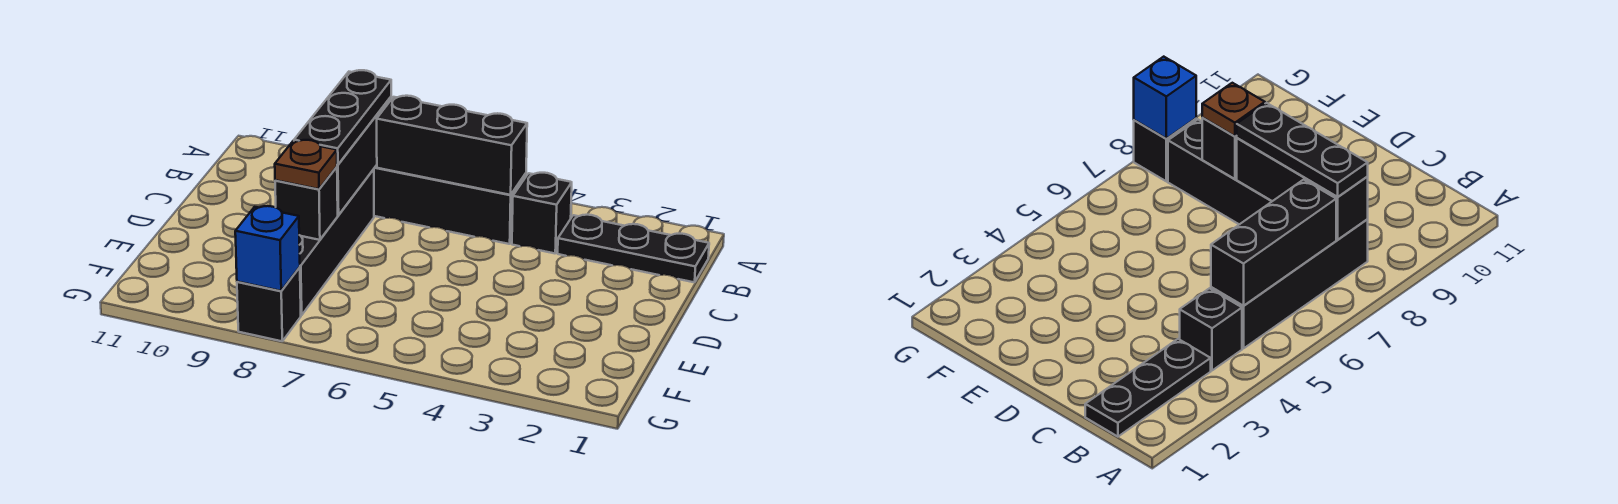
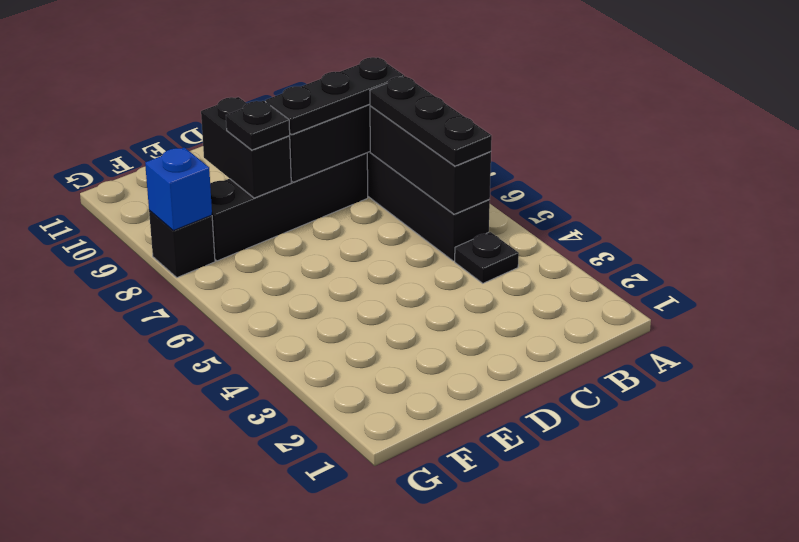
black plate B1:B3 level 1 -> black plate B5:B7 level 3
black brick B4 level 1 -> black plate B4 level 1
black brick E8 level 2 -> black brick E8:E9 level 2
brown plate E8 level 3 -> black plate E8 level 3

